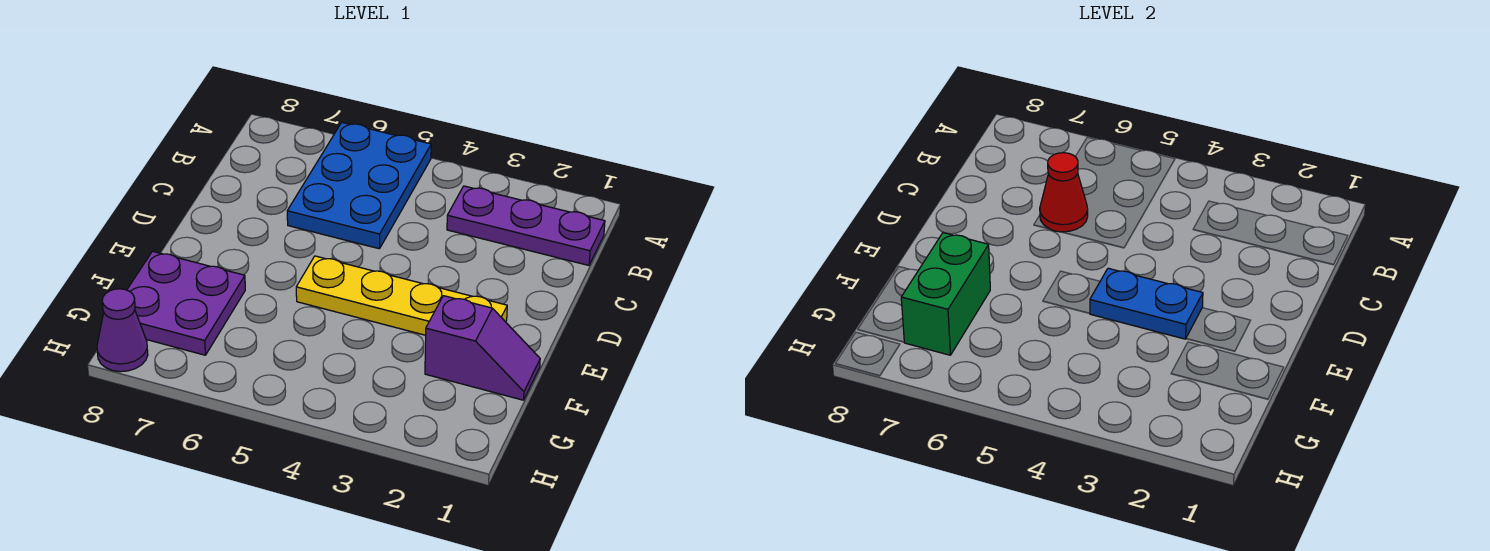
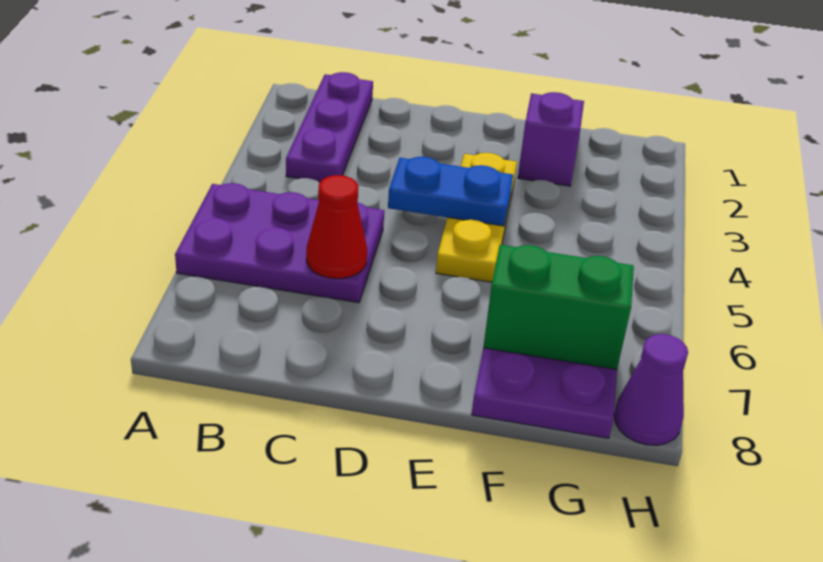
blue plate A5:C6 level 1 -> purple plate A5:C6 level 1
yellow plate E2:E5 level 1 -> yellow plate E3:E5 level 1
blue plate E3:E4 level 2 -> blue plate D4:E4 level 2

